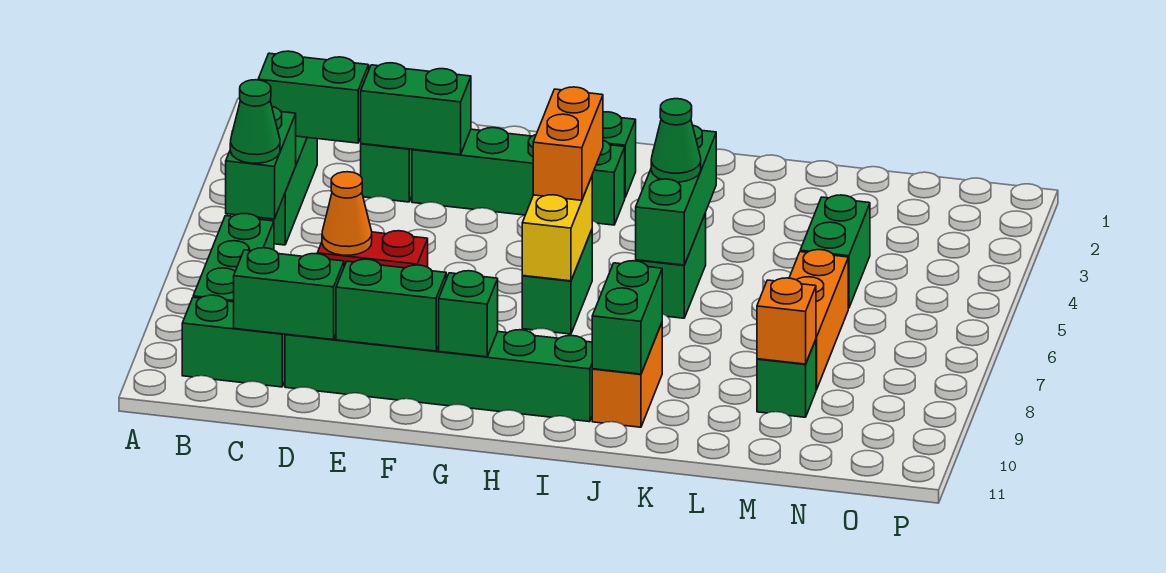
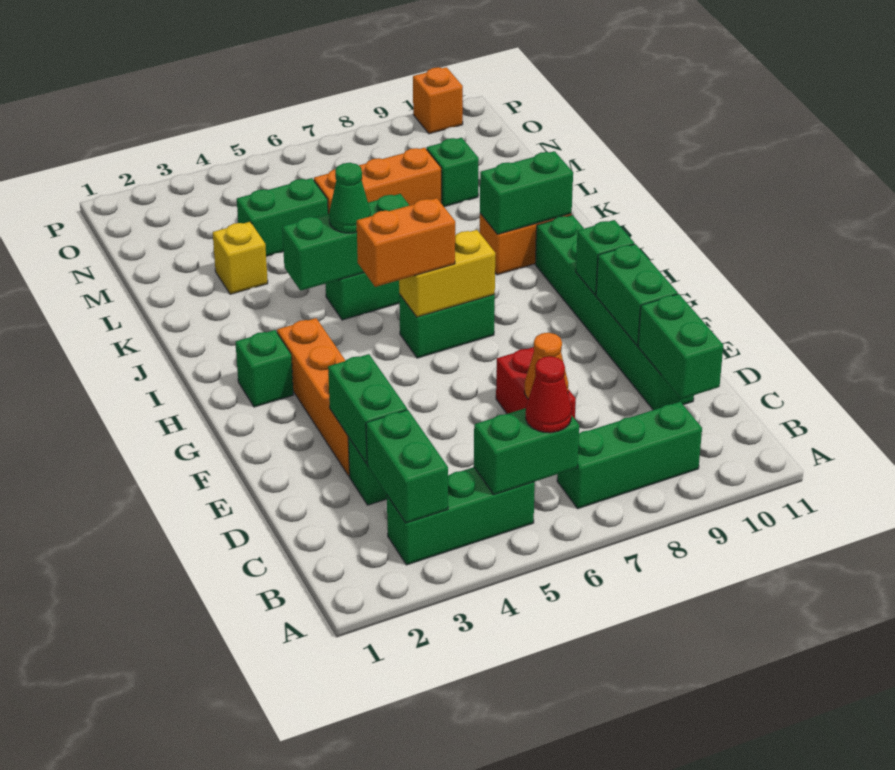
green cone B6 level 3 -> red cone B6 level 3
green brick B10:C10 level 1 -> none
green brick E3:H3 level 1 -> orange brick E3:H3 level 1
none -> yellow brick L3 level 1
orange brick M9 level 2 -> orange brick P10 level 1

